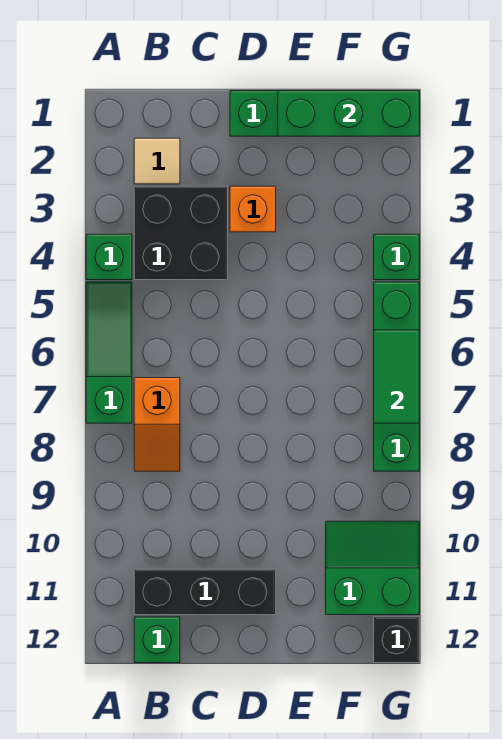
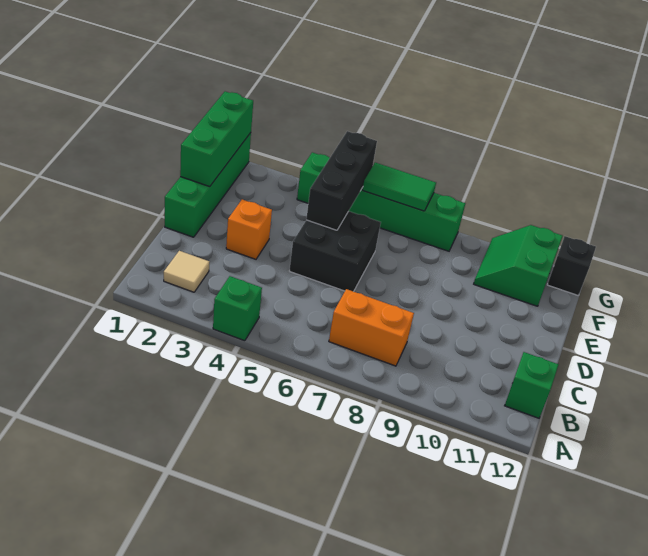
green slope A5:A7 level 1 top 7 -> none
black brick B3:C4 level 1 -> black brick D5:E6 level 1
orange slope B7:B8 level 1 top 7 -> orange brick B7:B8 level 1
black brick B11:D11 level 1 -> black brick E5:G5 level 2

